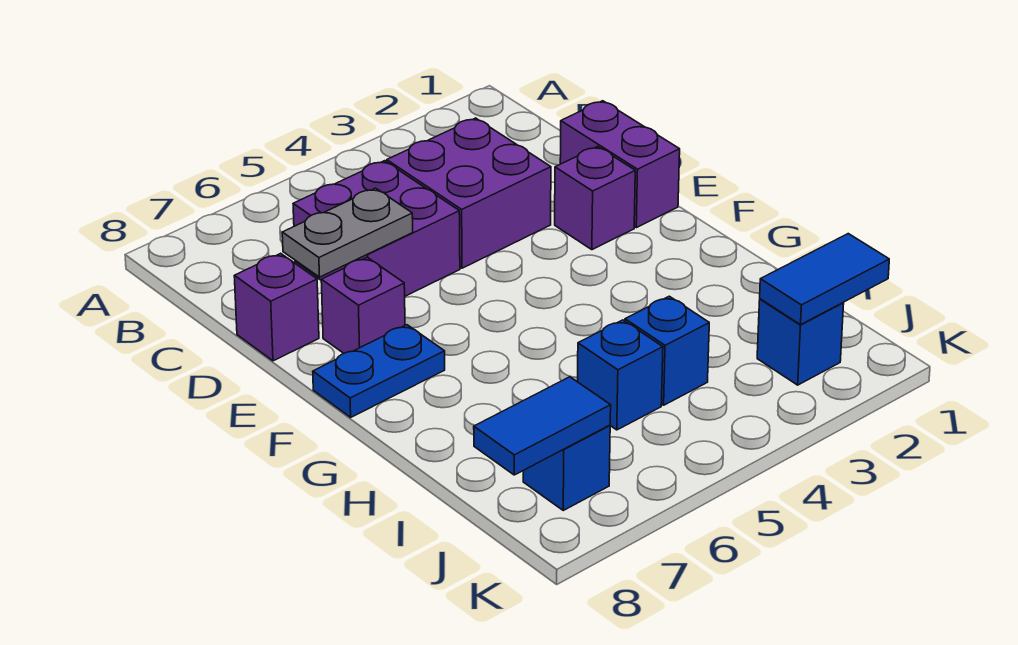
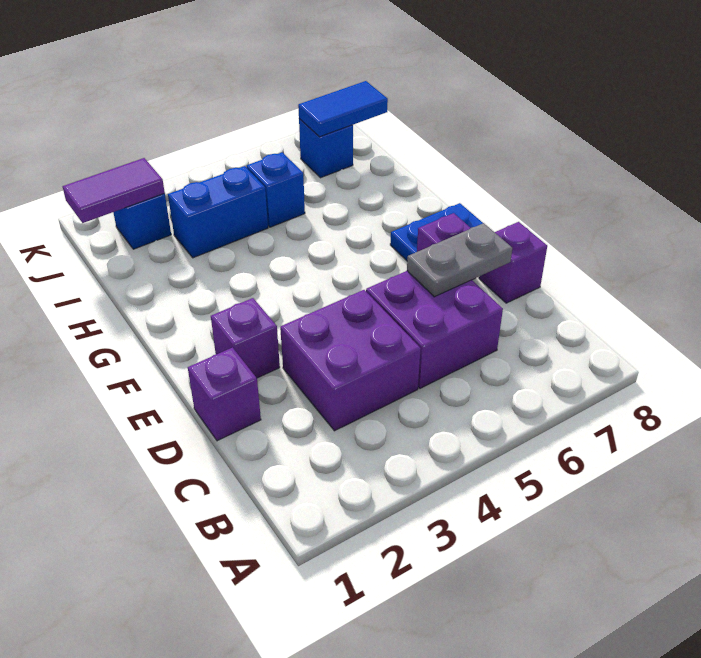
purple brick D1:E1 level 1 -> purple brick D1 level 1
blue brick I4 level 1 -> blue brick I3:I4 level 1
blue tile J1:J2 level 2 -> purple tile J1:J2 level 2

